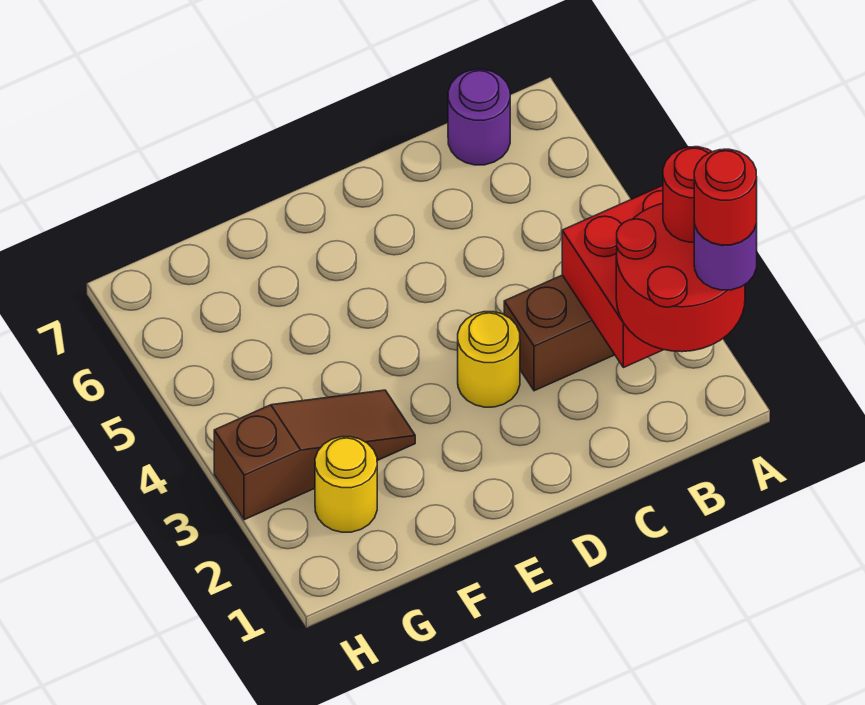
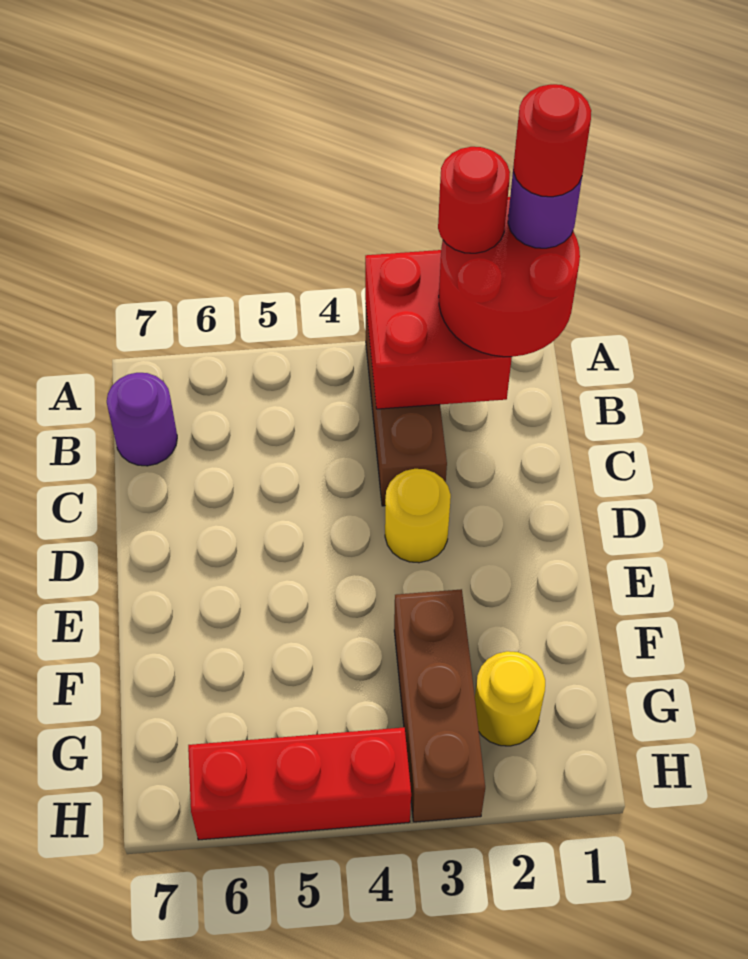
brown slope F3:H3 level 1 top H -> brown brick F3:H3 level 1
none -> red brick H4:H6 level 1

